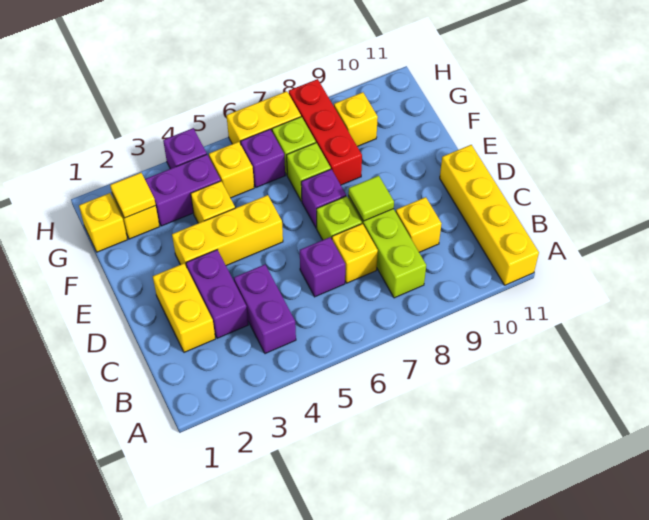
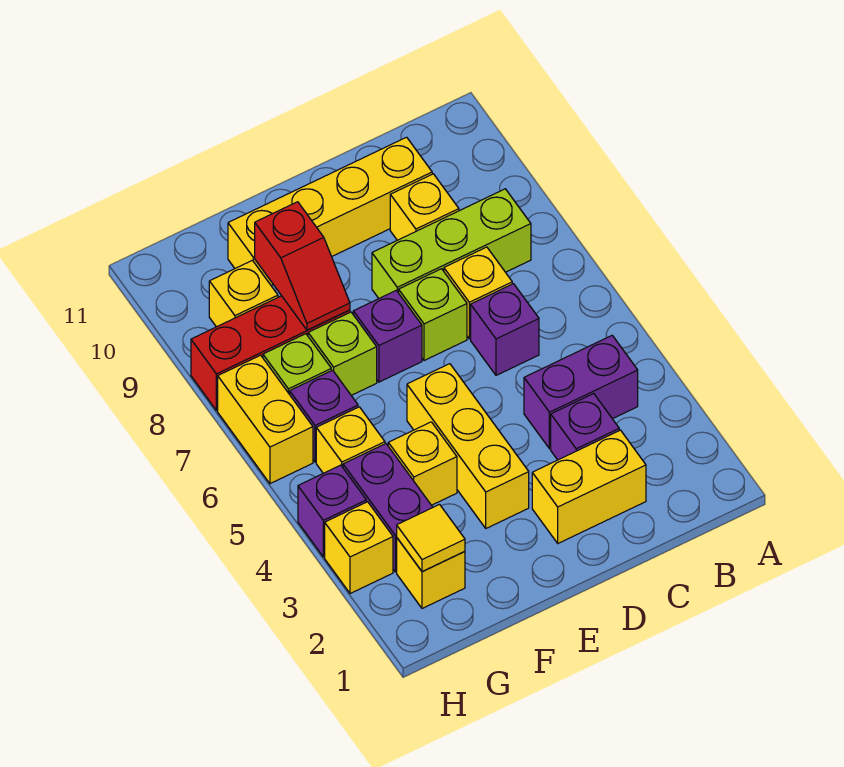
yellow brick A11:D11 level 1 -> yellow brick C10:F10 level 1
purple brick C3:D3 level 1 -> purple brick C3 level 1
lime tile D8 level 2 -> none
none -> red slope F8:F9 level 2 top 9
yellow brick G1 level 1 -> yellow brick H3 level 1

